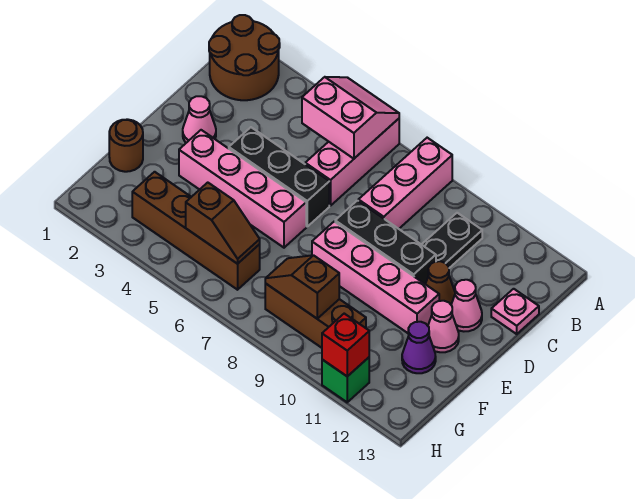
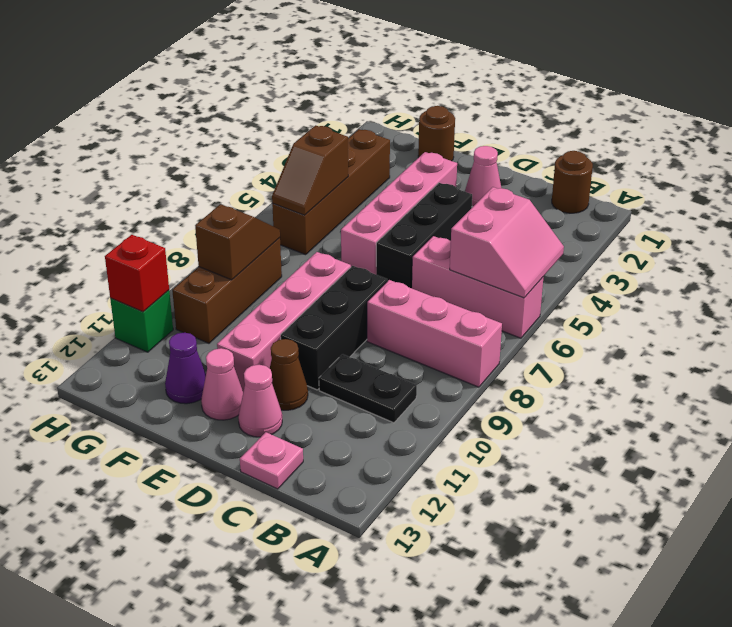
brown round brick A1:B2 level 1 -> brown round brick B1 level 1

